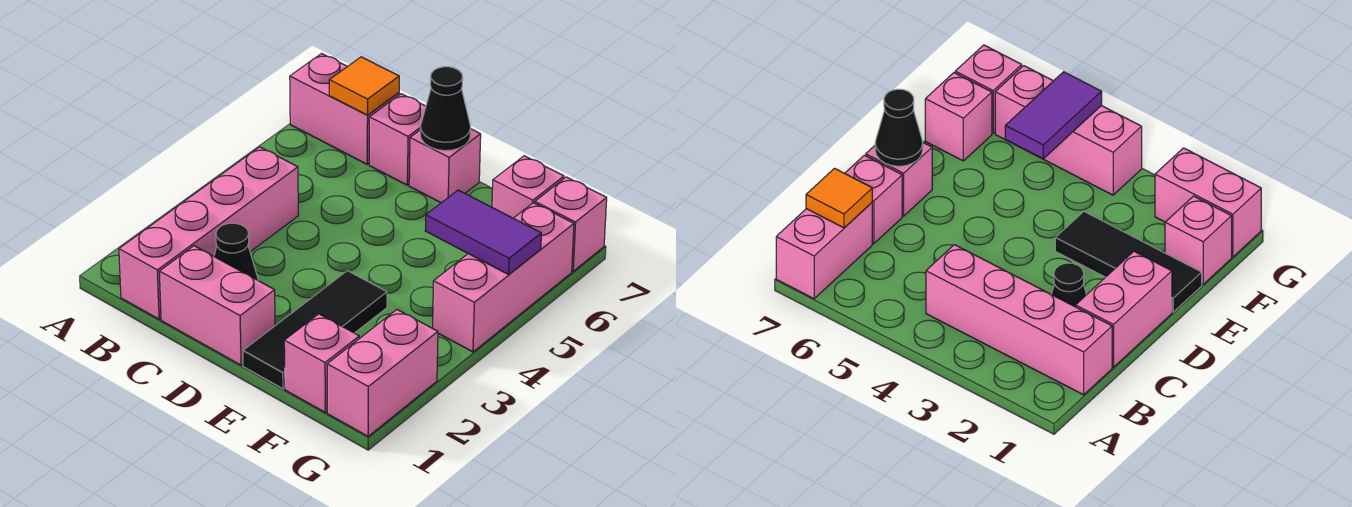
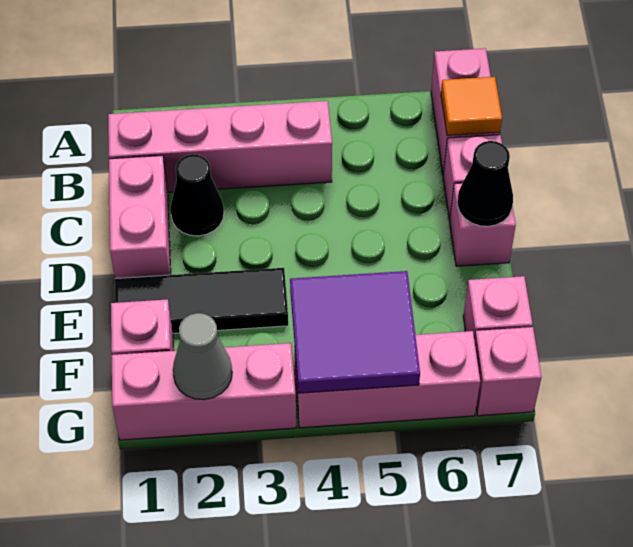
purple tile F5:G5 level 2 -> purple tile F4:G5 level 2
pink brick G1:G2 level 1 -> pink brick G1:G3 level 1
none -> grey cone G2 level 2

